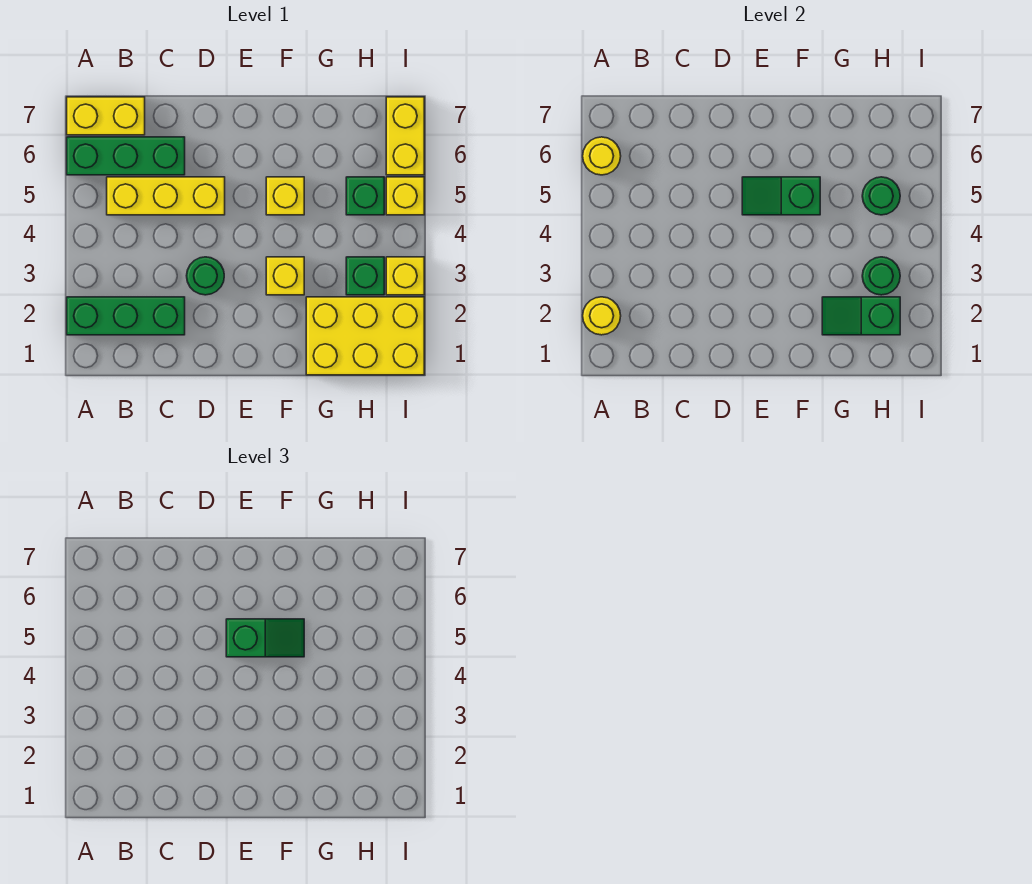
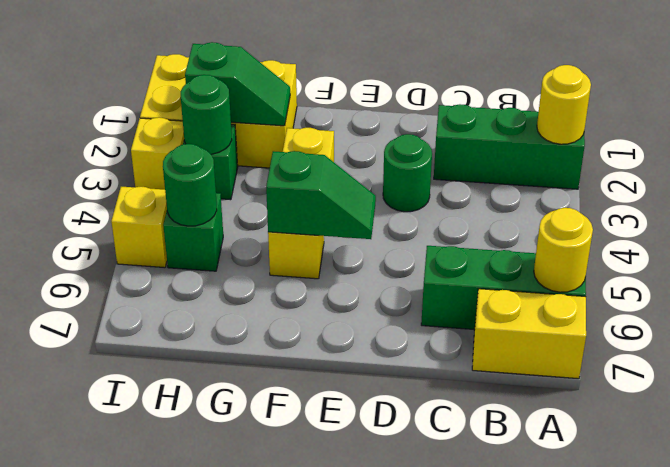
yellow brick B5:D5 level 1 -> none
green slope E5:F5 level 3 top E -> none
yellow brick I6:I7 level 1 -> none

